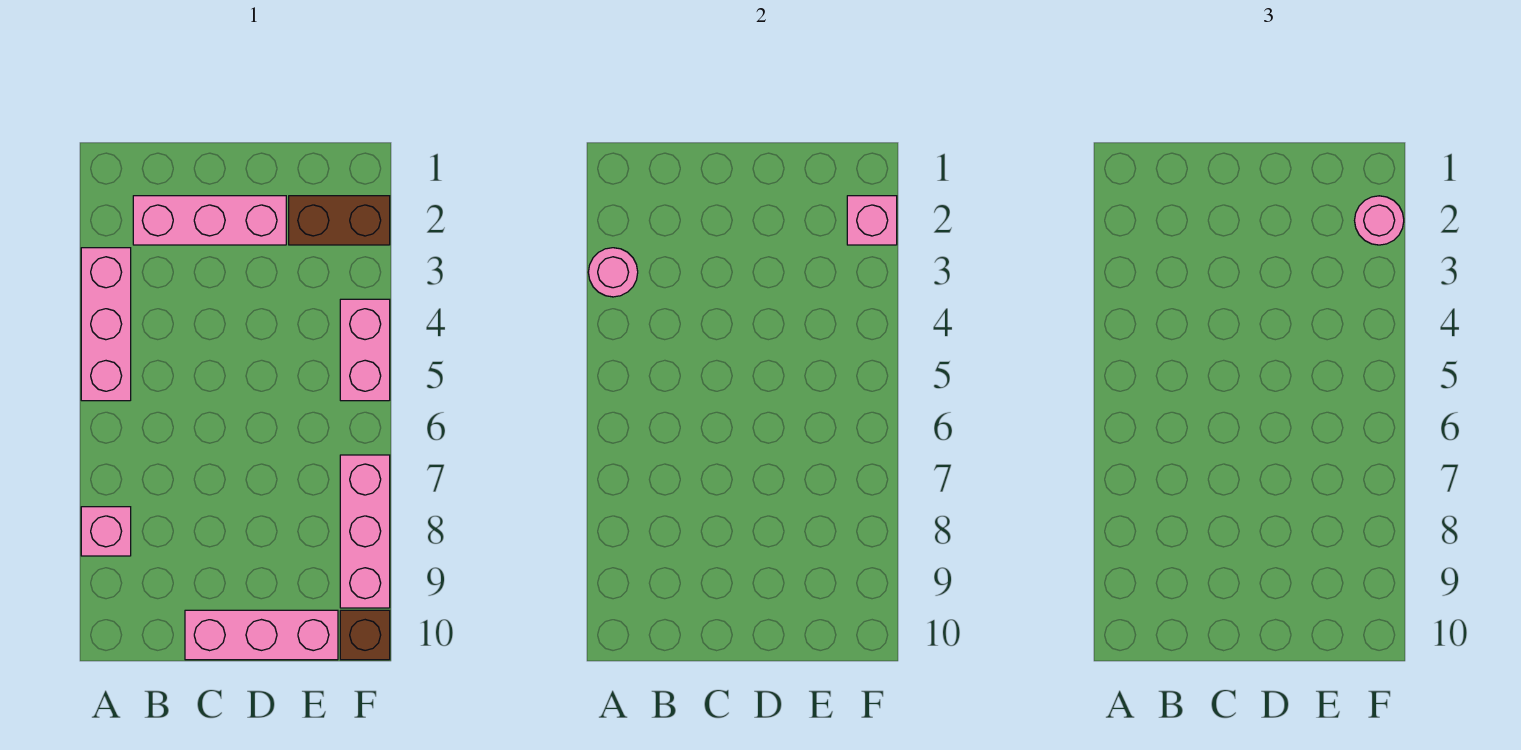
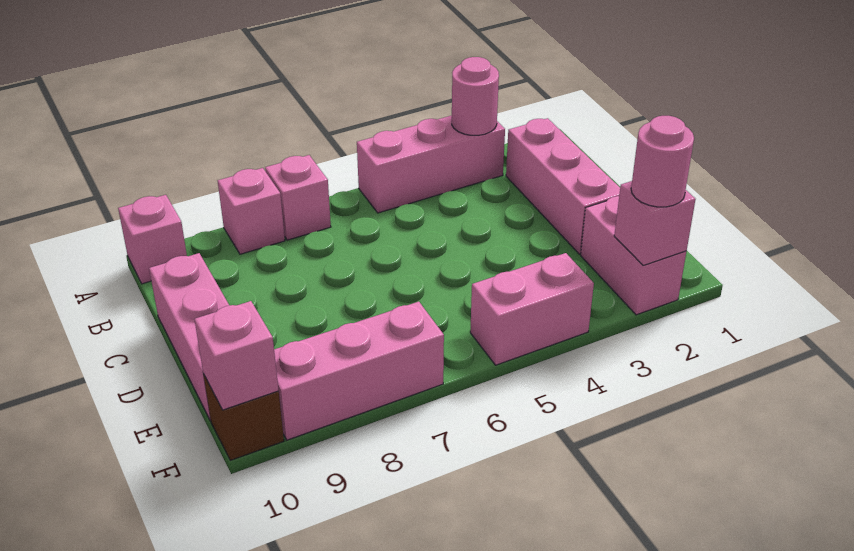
none -> pink brick A7 level 1
none -> pink brick A10 level 1
brown brick E2:F2 level 1 -> pink brick E2:F2 level 1
none -> pink brick F10 level 2

